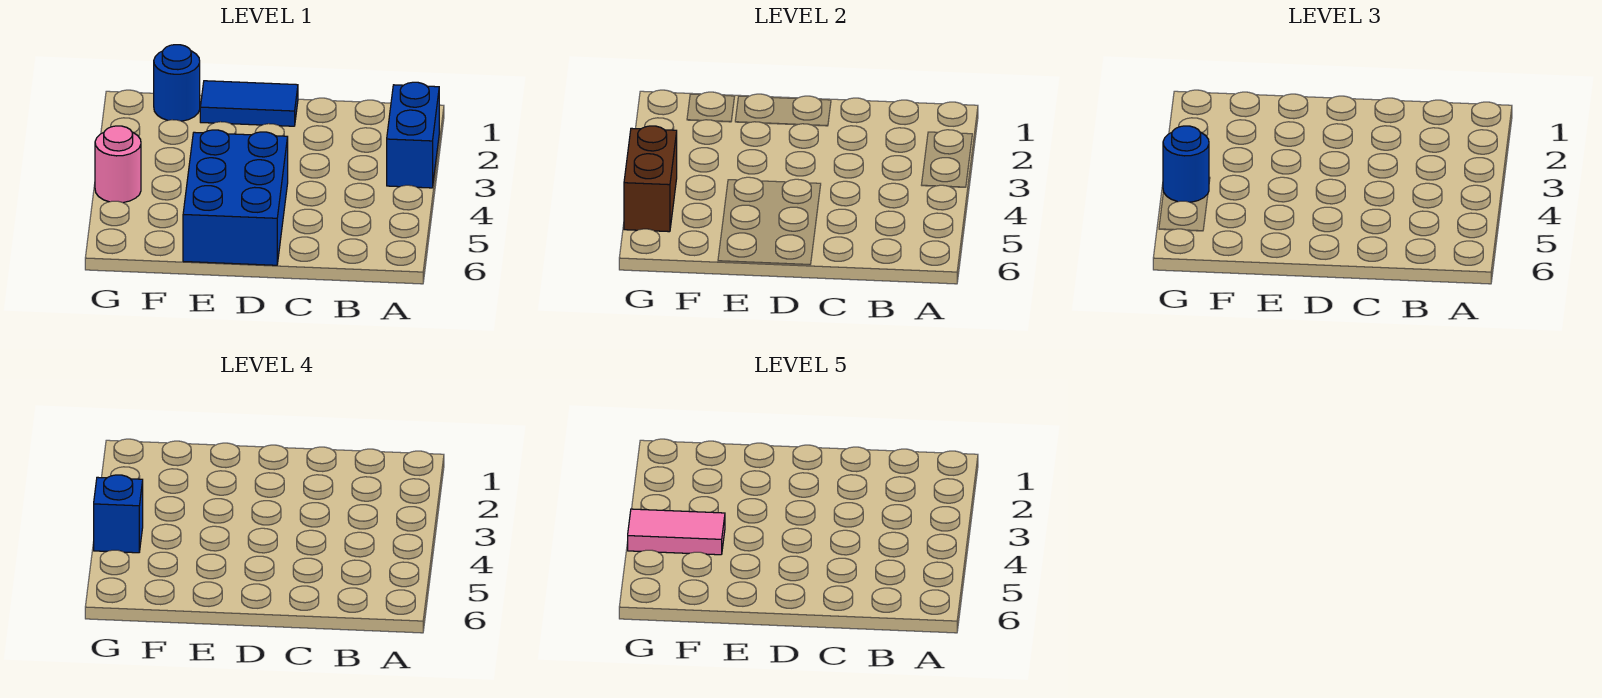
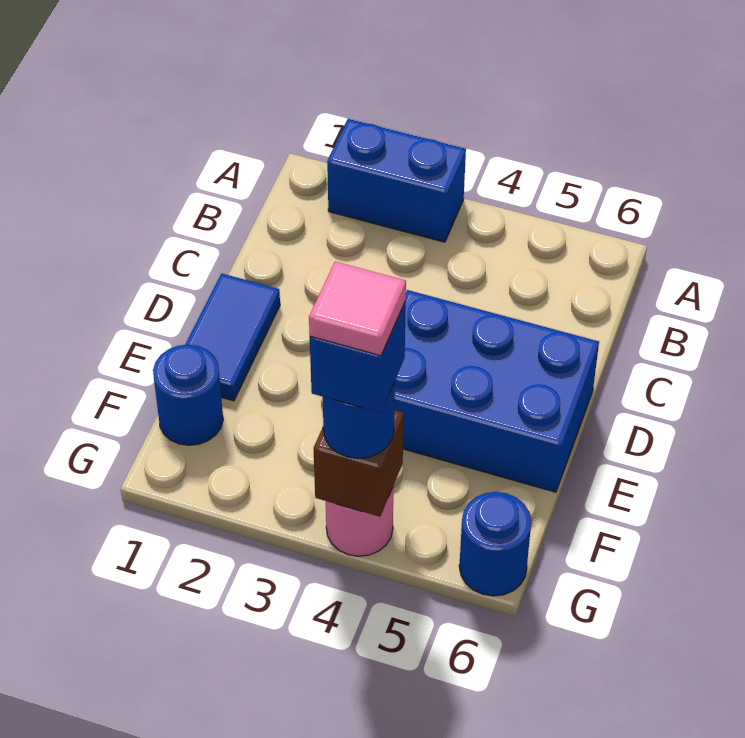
pink tile F4:G4 level 5 -> pink tile G4 level 5
brown brick G4:G5 level 2 -> brown brick G4 level 2
none -> blue round brick G6 level 1

